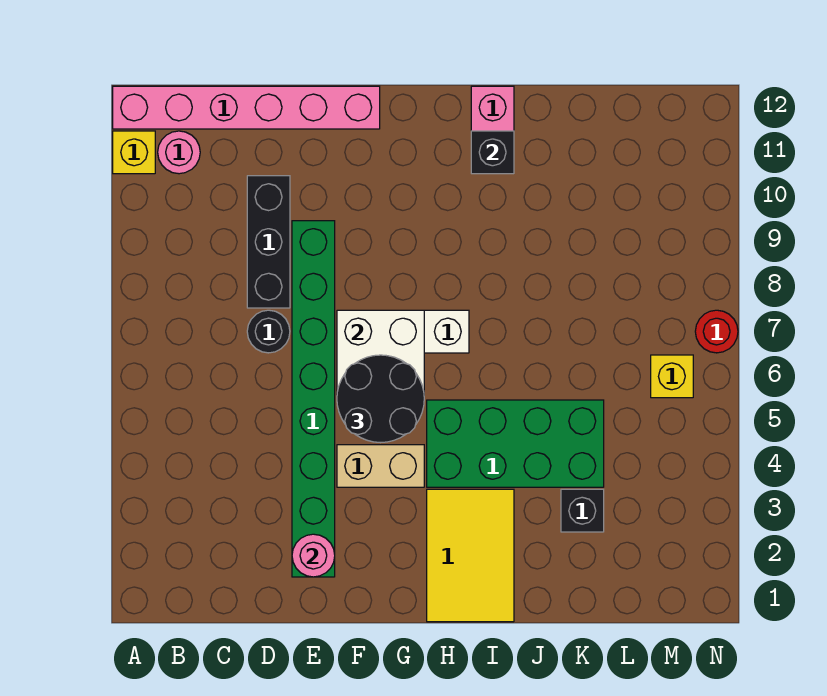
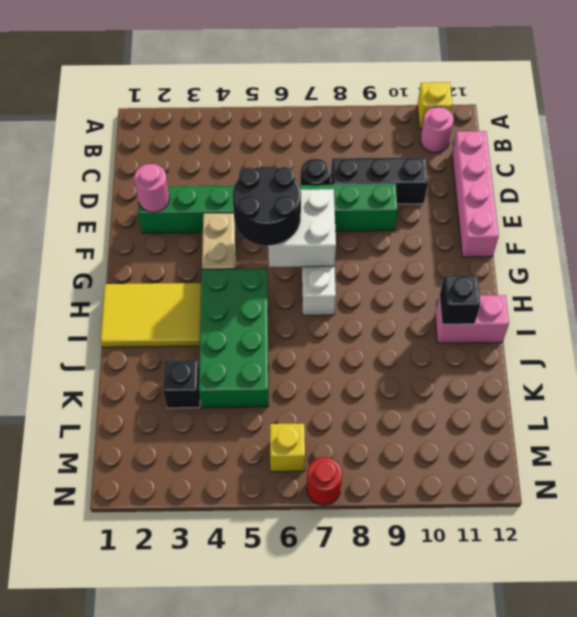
pink brick A12:F12 level 1 -> pink brick C12:F12 level 1

